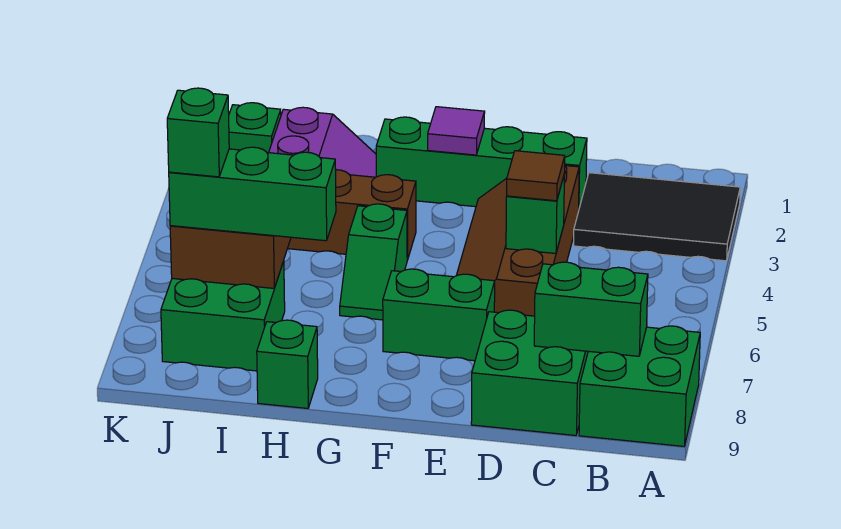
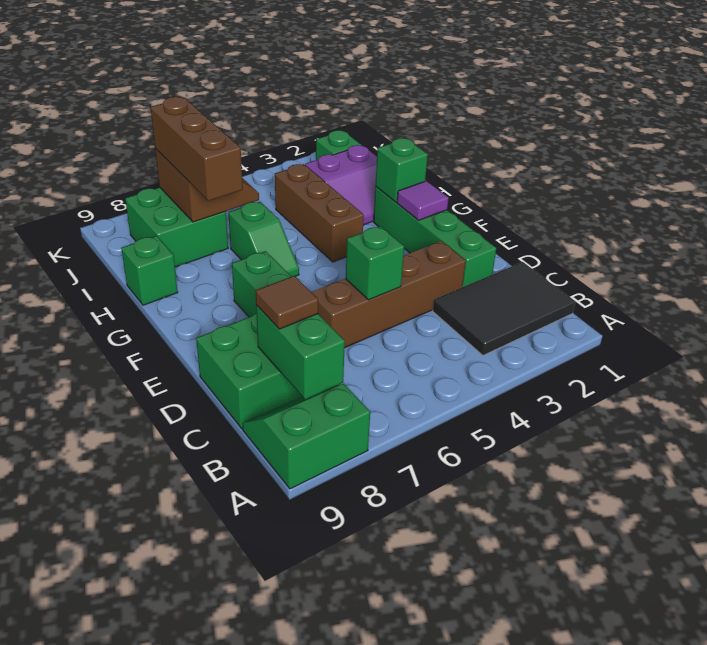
black tile A2:C3 level 1 -> black tile B1:C3 level 1
green brick A8:B9 level 1 -> green slope A8:B9 level 1 top A
brown tile D5 level 3 -> brown tile C8 level 3
green slope G5:G6 level 1 top 5 -> green slope G6:H6 level 1 top H
green brick H7:J7 level 3 -> brown brick H7:J7 level 3
green brick J7 level 4 -> green brick G2 level 2

